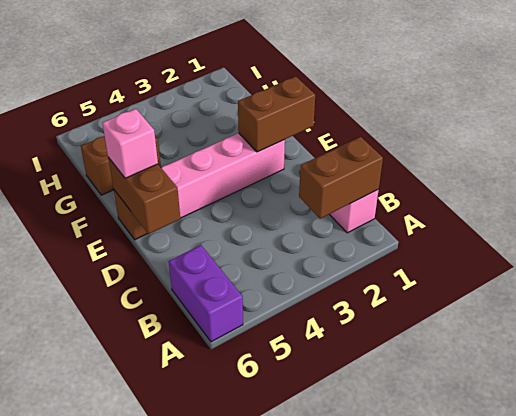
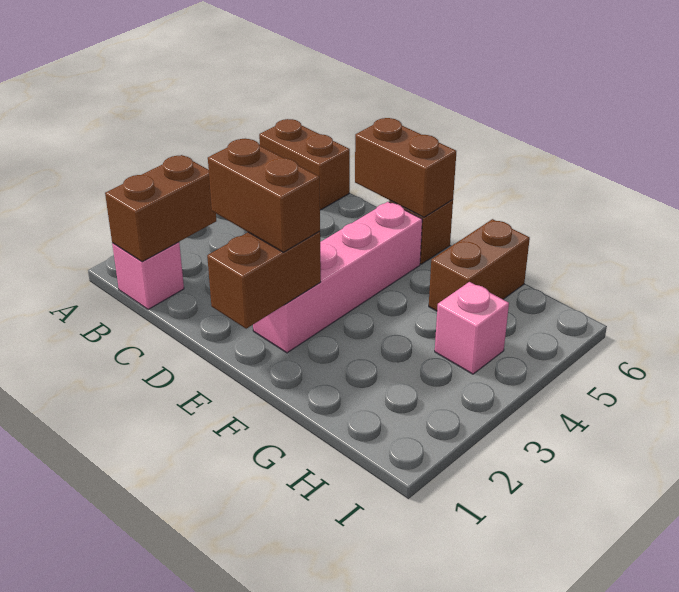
purple brick A6:B6 level 1 -> brown brick A6:B6 level 1
none -> brown brick D2:E2 level 3
pink brick E6 level 3 -> pink brick H4 level 1

